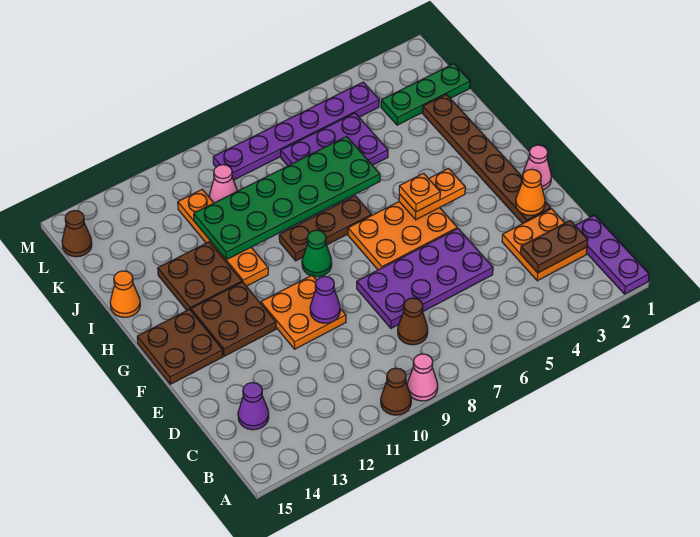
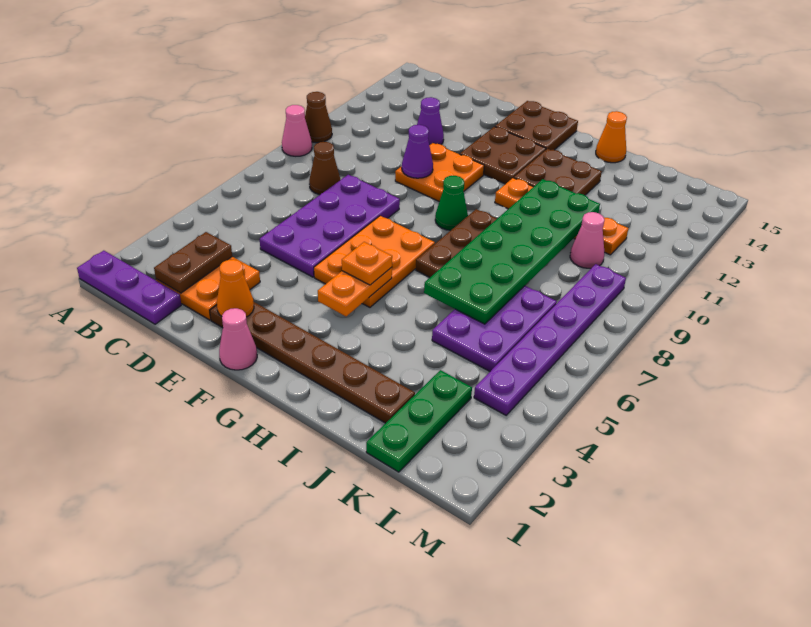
purple cone C14 level 1 -> purple cone D12 level 1
brown cone L15 level 1 -> none

